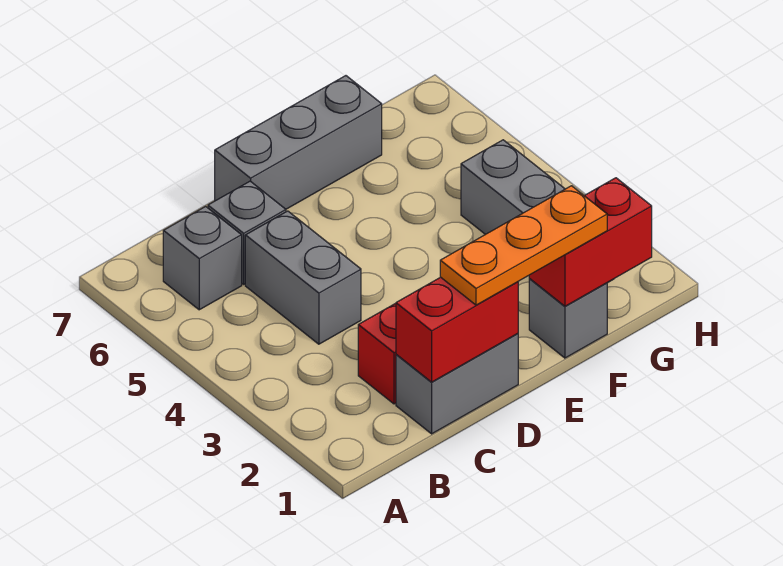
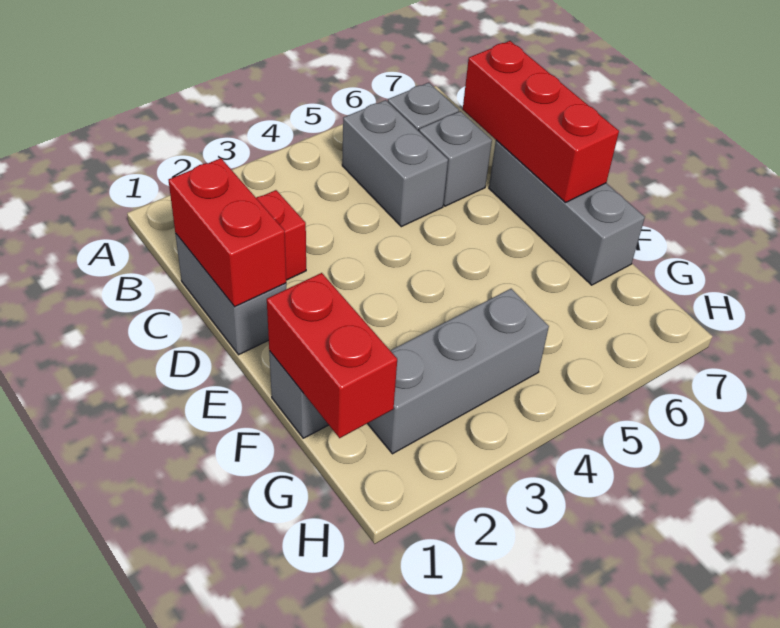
grey brick C4:C5 level 1 -> grey brick B5:C5 level 1
none -> red brick C7:E7 level 2
orange plate D1:F1 level 3 -> none

